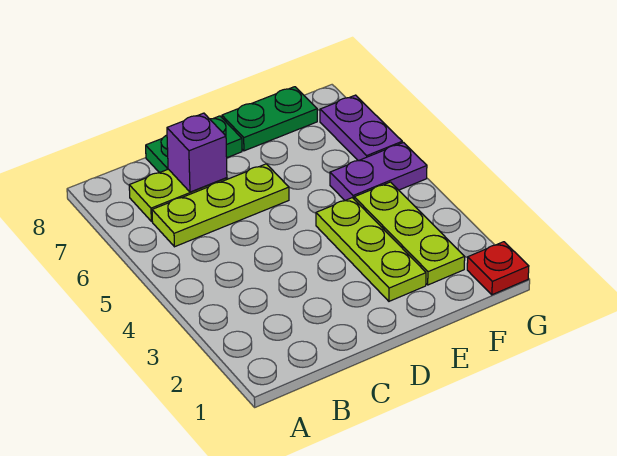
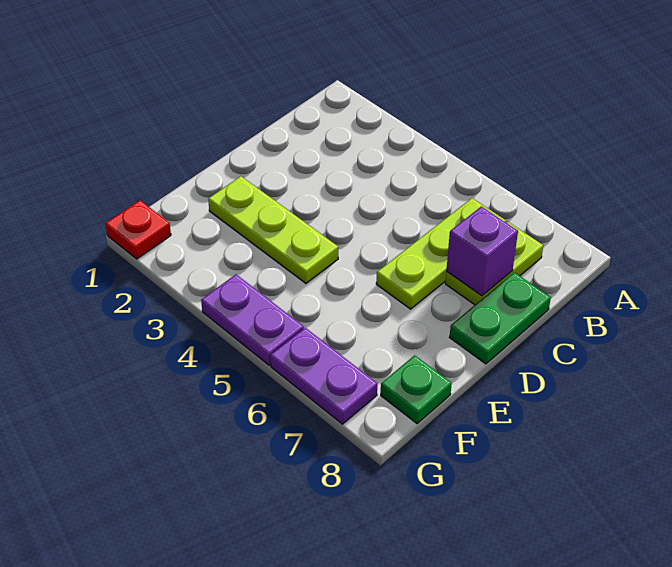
green plate E8:F8 level 1 -> green plate F8 level 1
lime plate F2:F4 level 1 -> none
purple plate F5:G5 level 1 -> purple plate G4:G5 level 1

